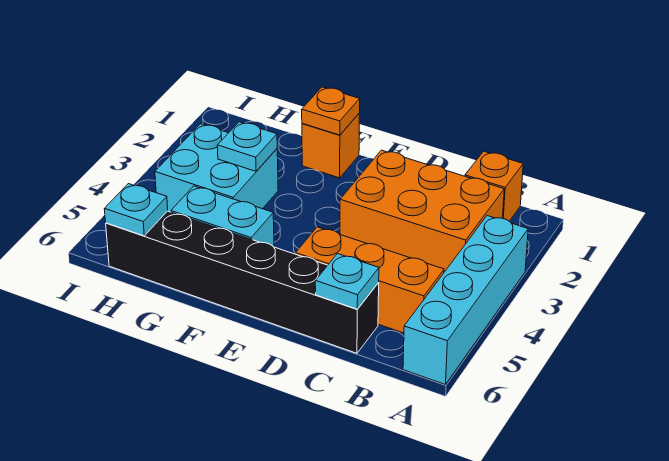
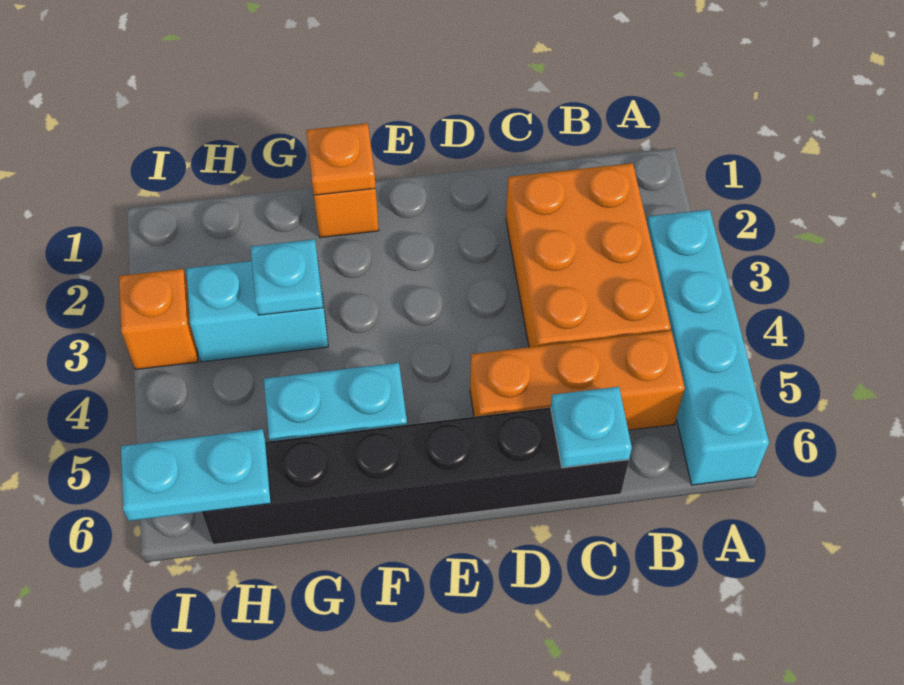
orange brick B1 level 1 -> orange brick I3 level 1
orange brick B2:D3 level 1 -> orange brick B2:C4 level 1
cyan brick G3:H4 level 1 -> cyan brick G3:H3 level 1
cyan plate H6 level 2 -> cyan plate H6:I6 level 2

